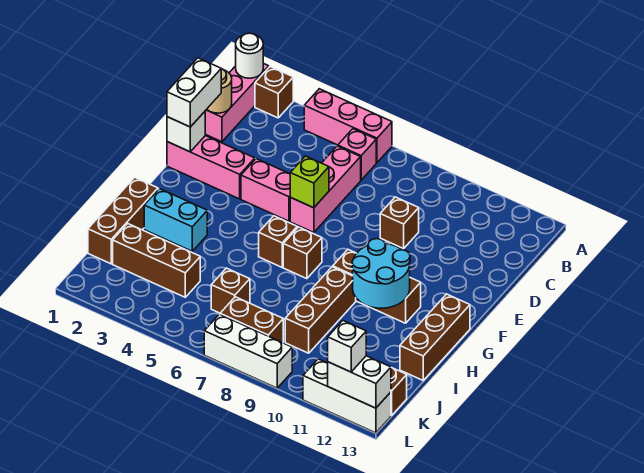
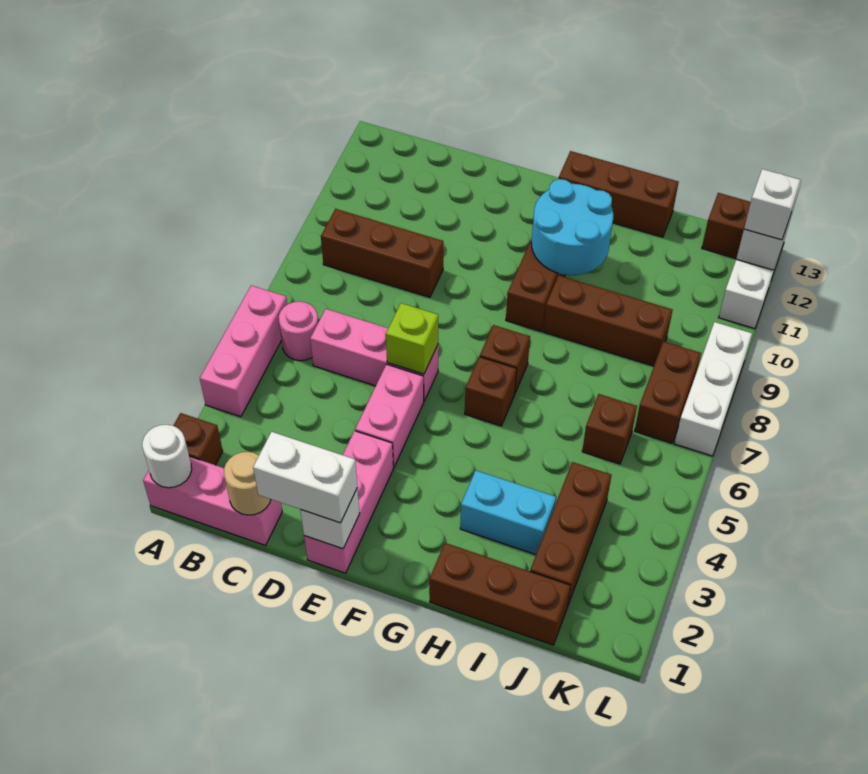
pink brick B6 level 1 -> pink round brick B6 level 1
brown brick D9 level 1 -> brown brick B9:D9 level 1
cyan brick H2:H3 level 1 -> cyan brick H3:I3 level 1

